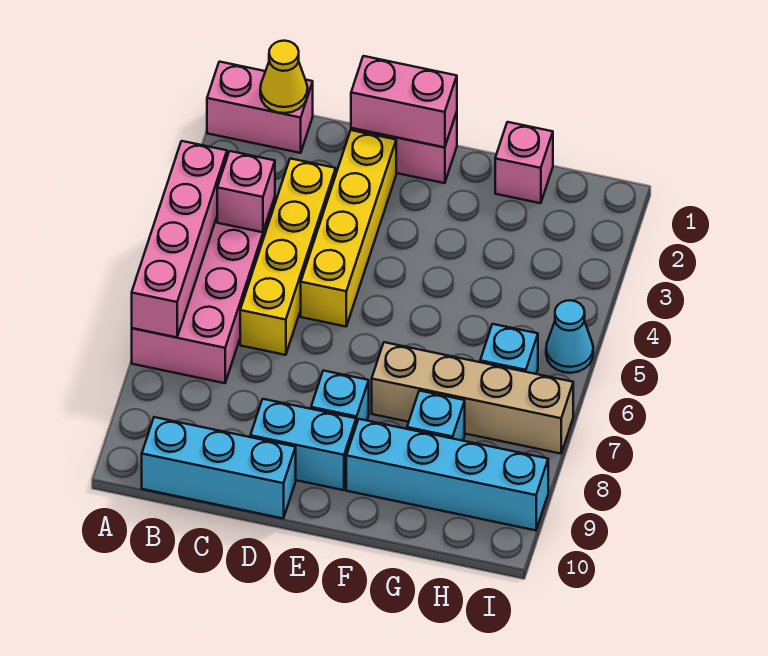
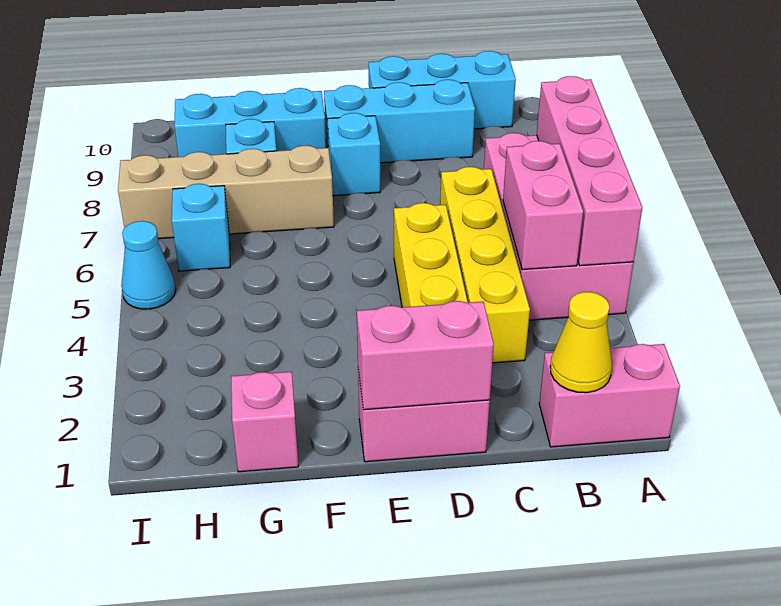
pink brick B4 level 2 -> pink brick B4:B5 level 2
cyan brick D9:E9 level 1 -> cyan brick C9:E9 level 1
cyan brick F9:I9 level 1 -> cyan brick F9:H9 level 1

